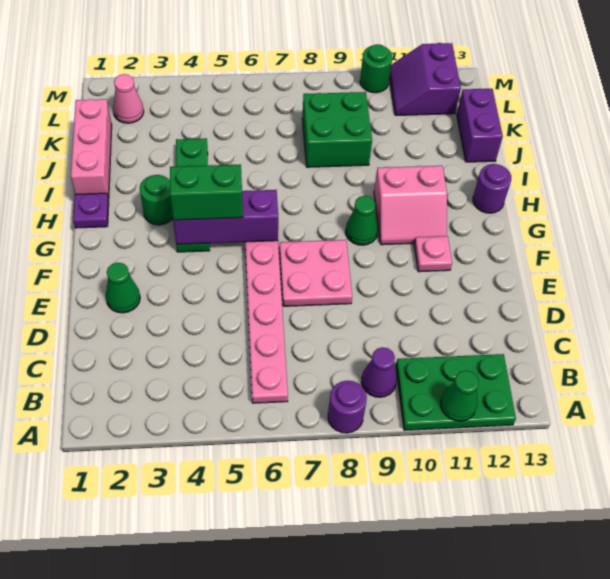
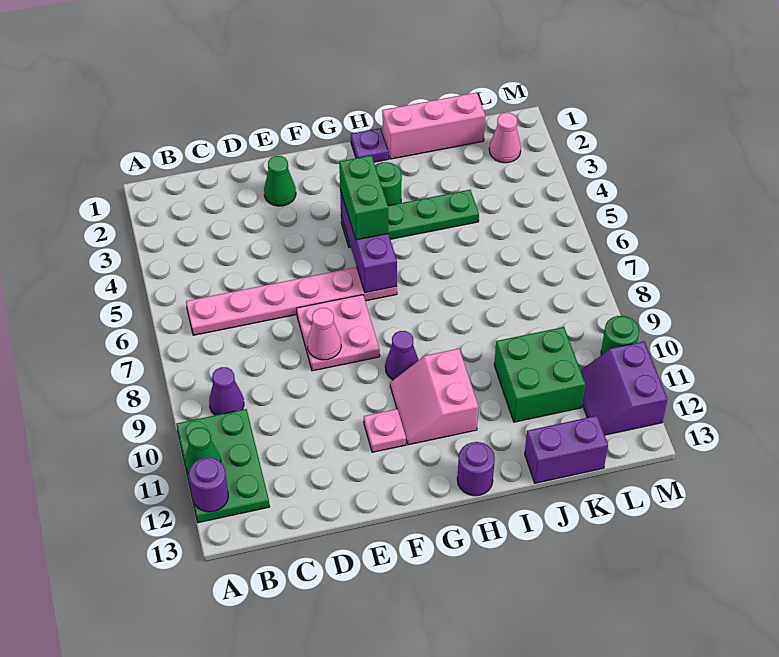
purple round brick A8 level 1 -> purple round brick A12 level 2
none -> pink cone E8 level 2
green cone G9 level 1 -> purple cone G9 level 1
green brick J8:K9 level 1 -> green brick J10:K11 level 1
purple slope L11:M12 level 1 top 12 -> purple slope L11:M12 level 1 top M

